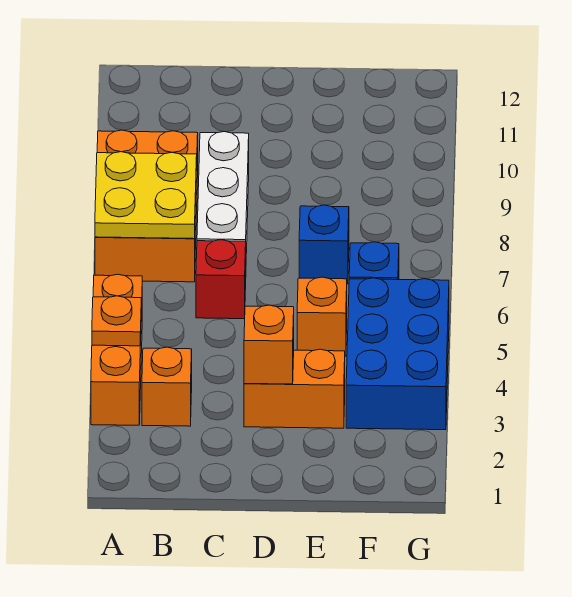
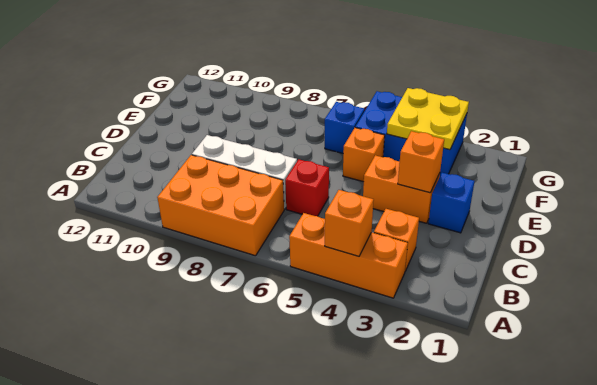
orange plate A4 level 2 -> orange brick A4 level 2
yellow plate A7:B8 level 2 -> yellow plate F3:G4 level 2
orange brick D3:E3 level 1 -> orange brick D3:D4 level 1
blue brick E7 level 1 -> blue brick D2 level 1

